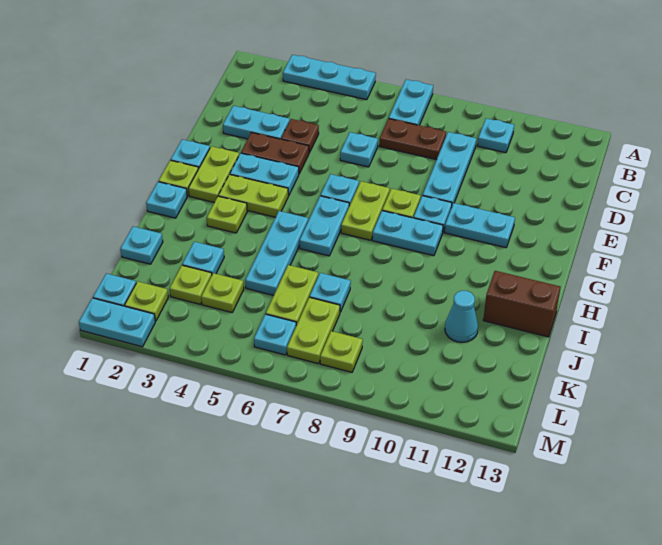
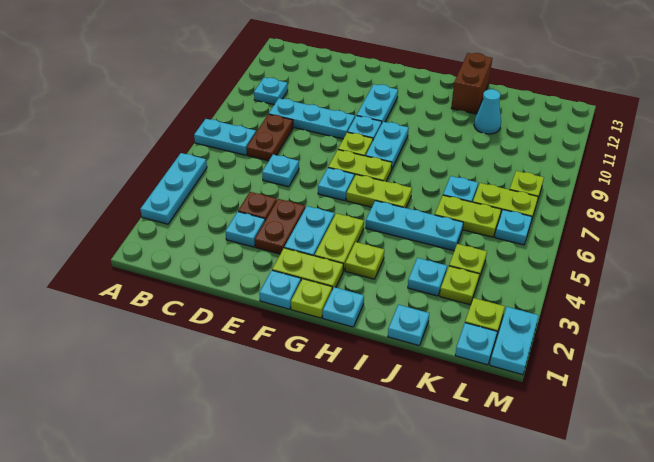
cyan plate D2:D3 level 1 -> cyan plate D3 level 1
cyan plate G6:H6 level 1 -> lime plate G6:H6 level 1

